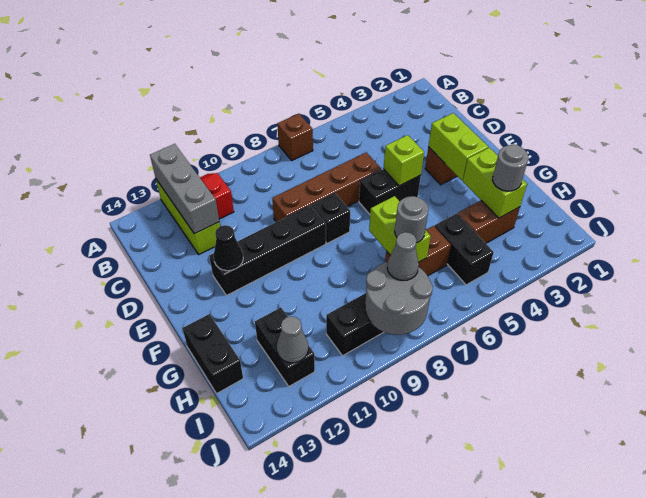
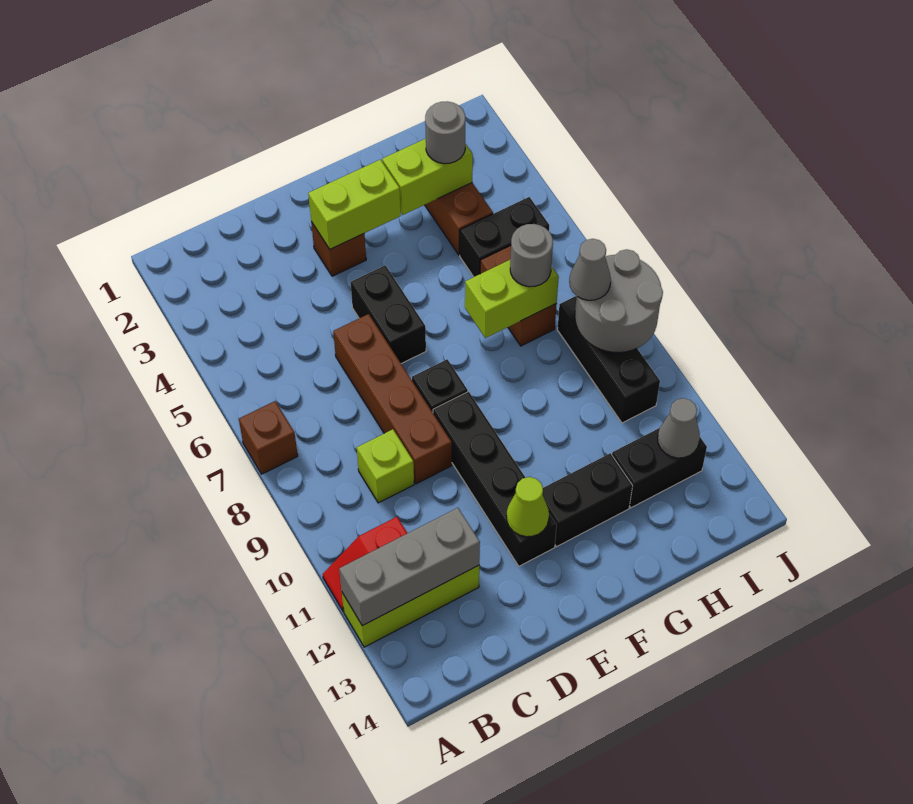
lime brick E5 level 2 -> lime brick C9 level 1
black cone E12 level 2 -> lime cone E12 level 2
black brick G14:H14 level 1 -> black brick F12:G12 level 1

